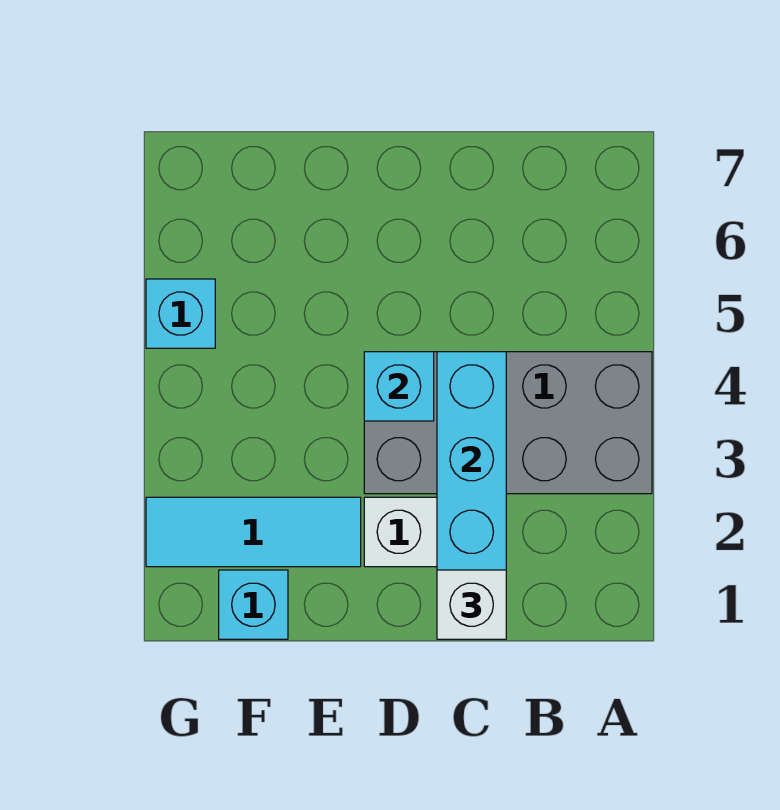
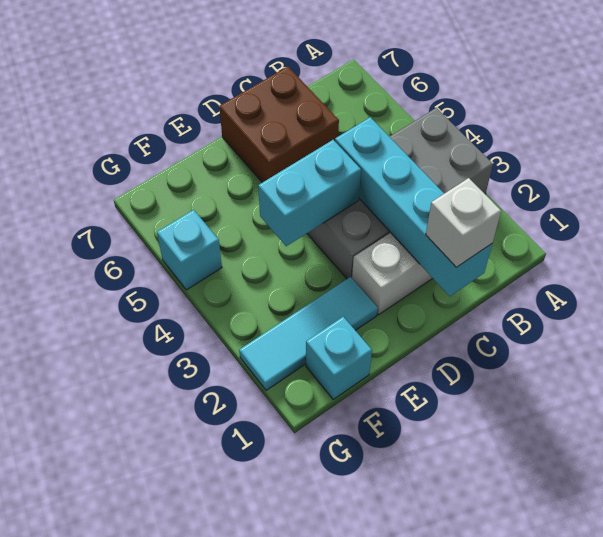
none -> brown brick C6:D7 level 1
cyan brick D4 level 2 -> cyan brick D4:E4 level 2

